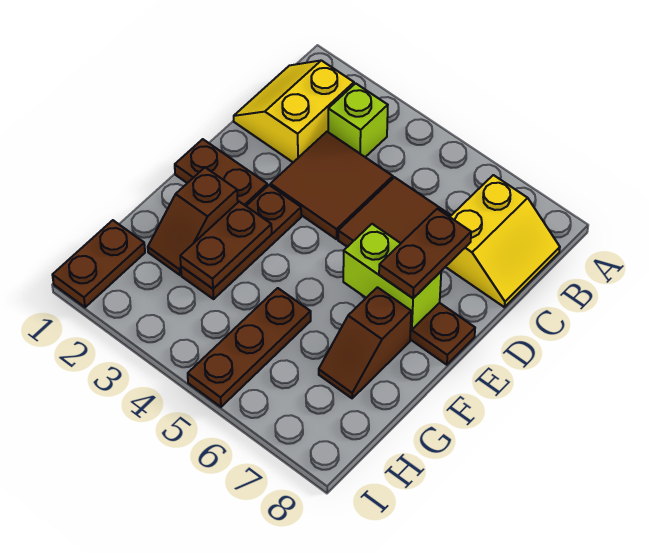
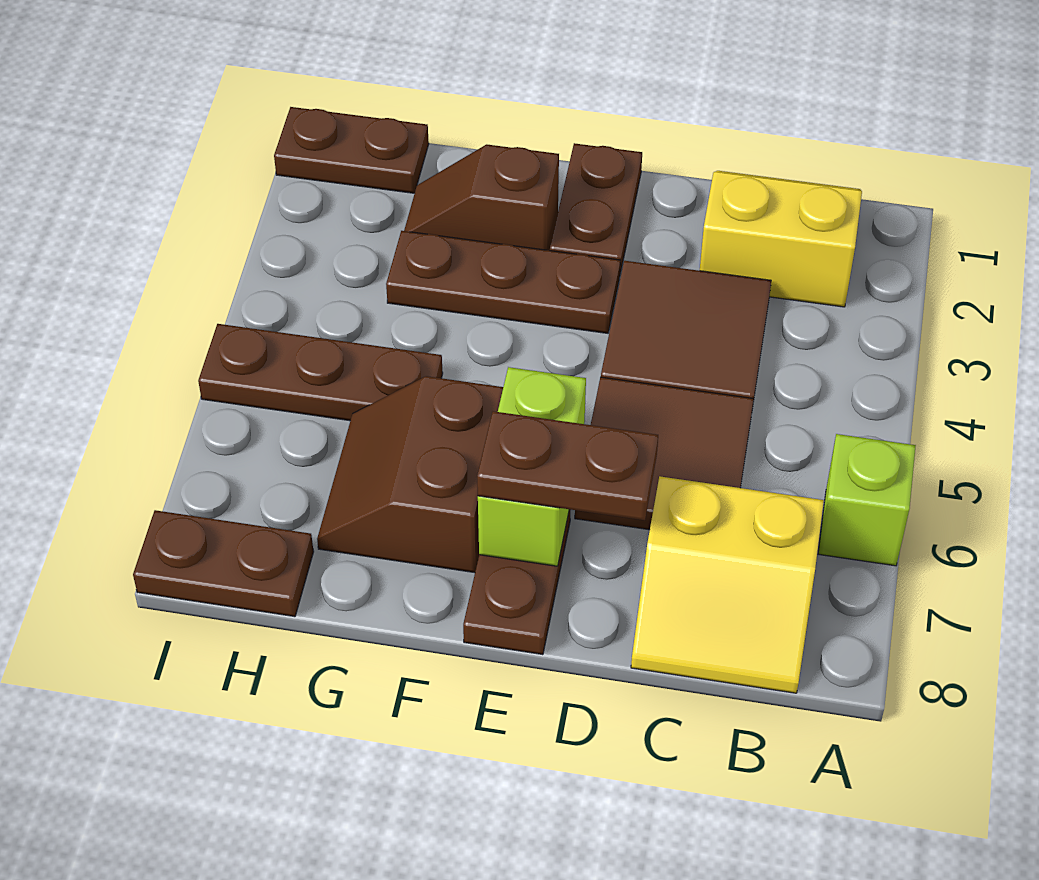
lime brick B3 level 1 -> lime brick A6 level 1
brown plate F3:G3 level 2 -> brown plate H8:I8 level 1
brown slope F7:G7 level 1 top F -> brown slope F6:G7 level 1 top F

